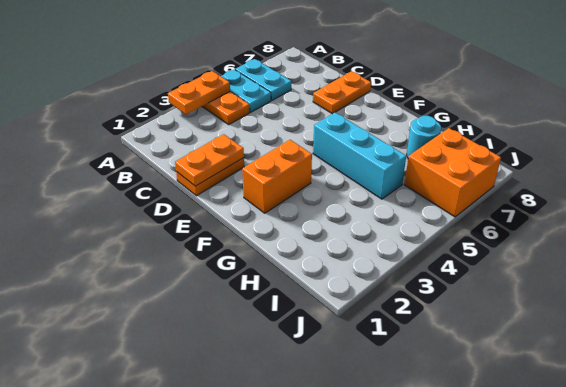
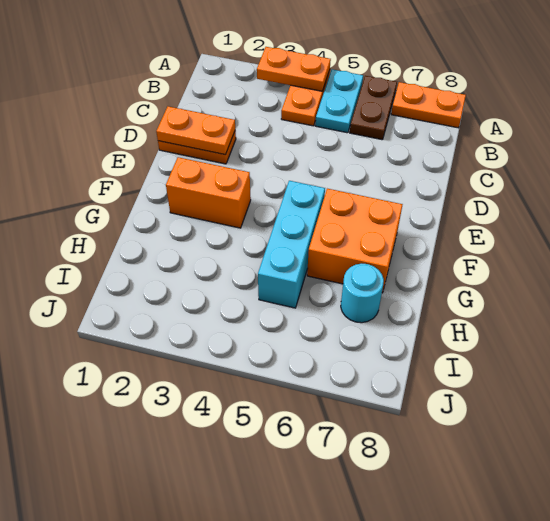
cyan plate A6:B6 level 1 -> brown plate A6:B6 level 1
orange plate D7:D8 level 1 -> orange plate A7:A8 level 1
orange brick I6:J7 level 1 -> orange brick F6:G7 level 1

